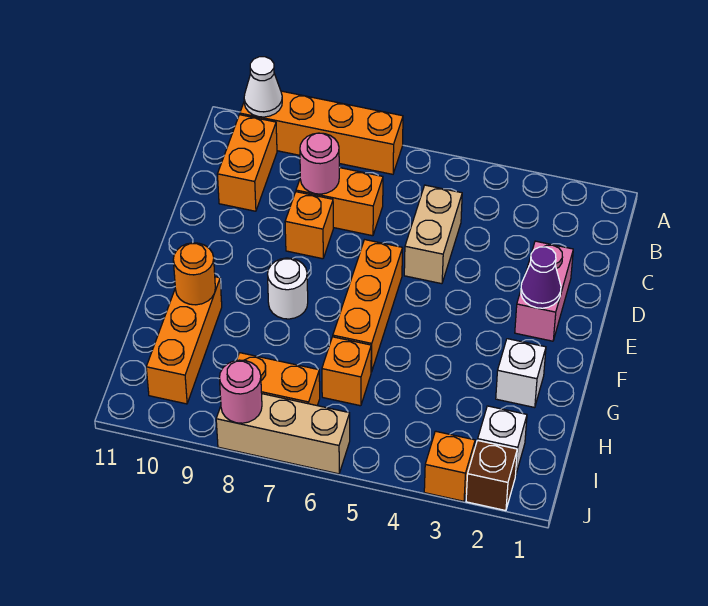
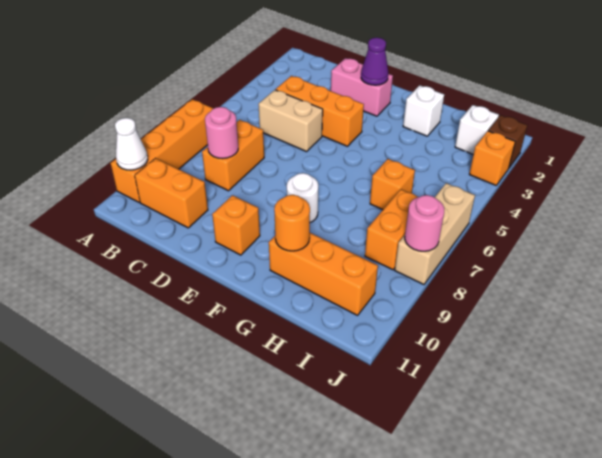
orange brick D8 level 1 -> orange brick E10 level 1
orange brick E6:G6 level 1 -> orange brick C4:E4 level 1

